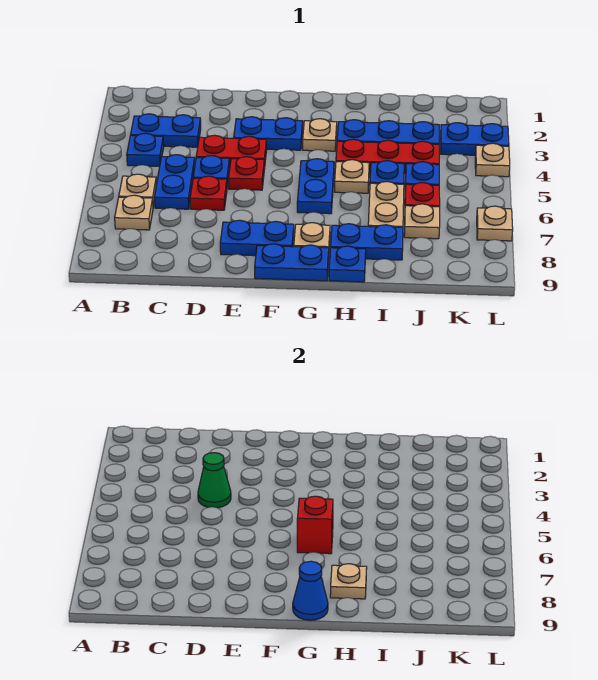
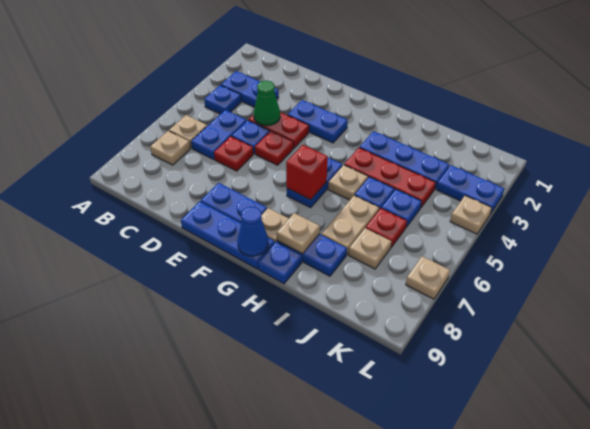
blue plate F9:G9 level 1 -> blue plate E9:G9 level 1
tan plate G3 level 1 -> none

